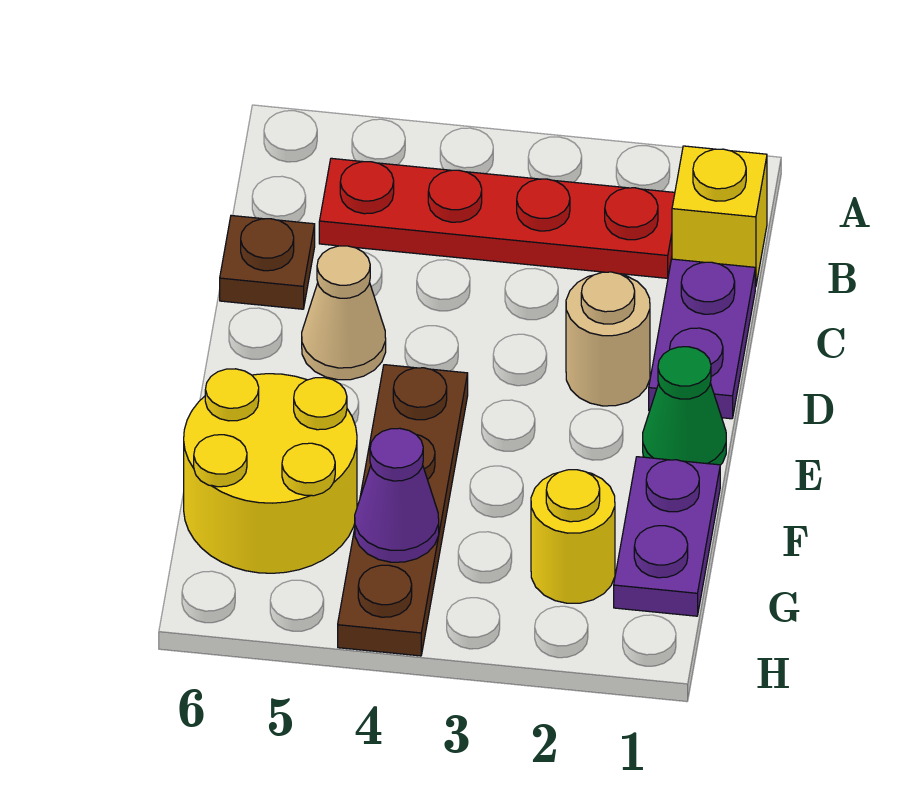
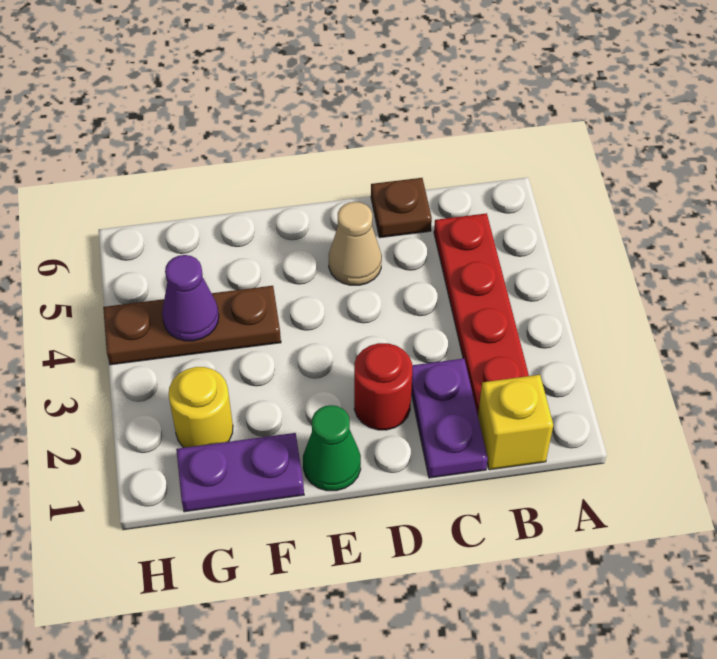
purple plate C1:D1 level 1 -> purple plate C1:C2 level 1
tan round brick D2 level 1 -> red round brick D2 level 1
brown plate E4:H4 level 1 -> brown plate F4:H4 level 1
yellow round brick F5:G6 level 1 -> none

